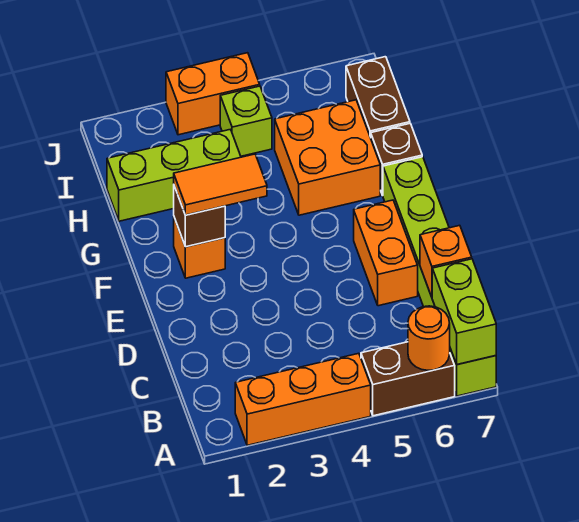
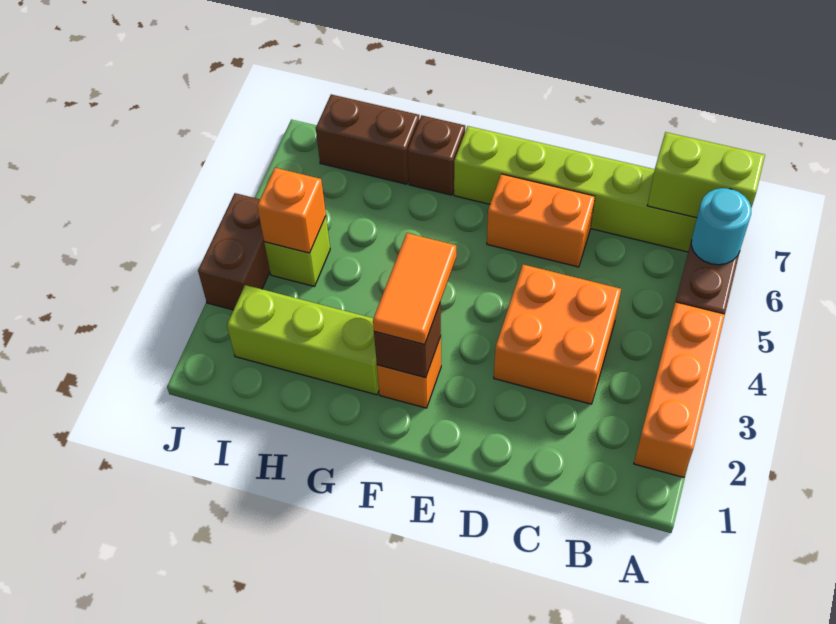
orange round brick A6 level 2 -> cyan round brick A6 level 2
orange brick C7 level 2 -> orange brick I4 level 2
orange brick G5:H6 level 1 -> orange brick C3:D4 level 1
lime brick H1:H3 level 1 -> lime brick G2:I2 level 1
orange brick J3:J4 level 1 -> brown brick J3:J4 level 1

